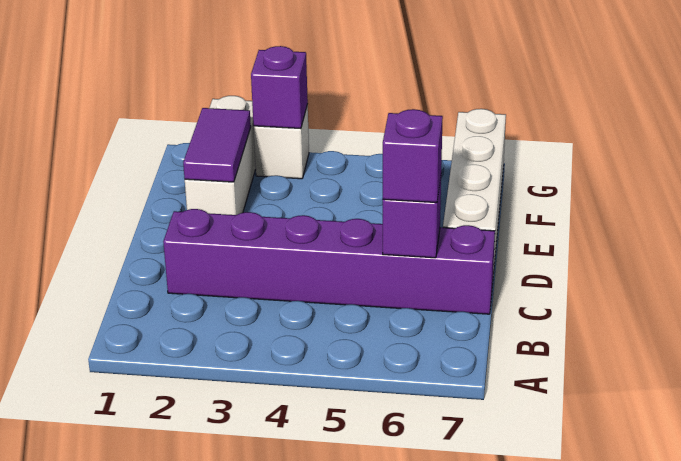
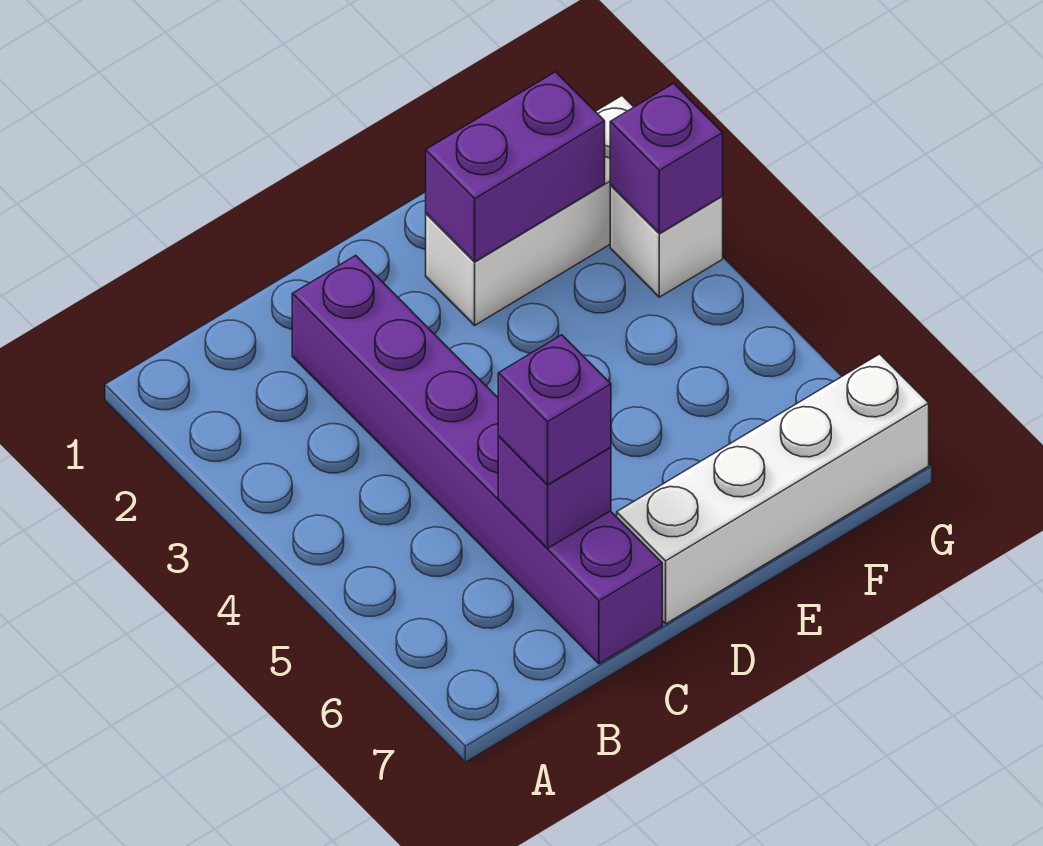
purple tile E2:F2 level 2 -> purple brick E2:F2 level 2

